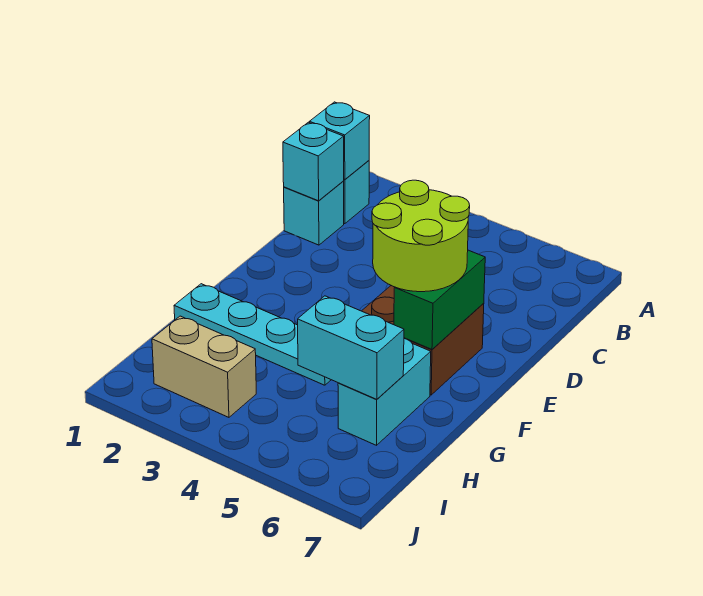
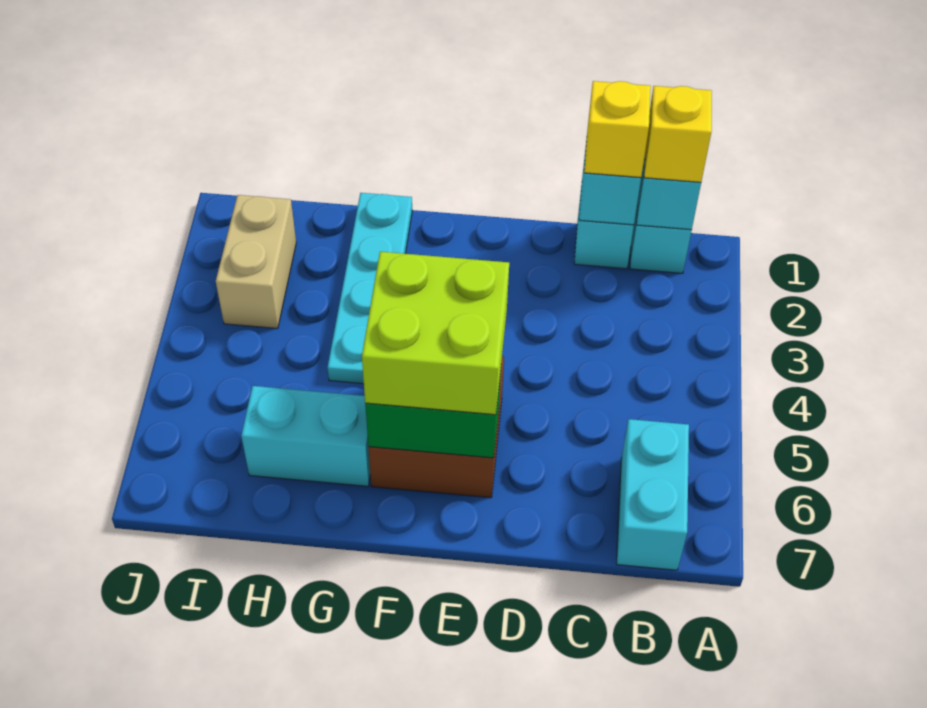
none -> yellow brick B1 level 3
none -> yellow brick C1 level 3
lime round brick E5:F6 level 3 -> lime brick E5:F6 level 3
cyan brick H5:H6 level 2 -> cyan brick B6:B7 level 1

